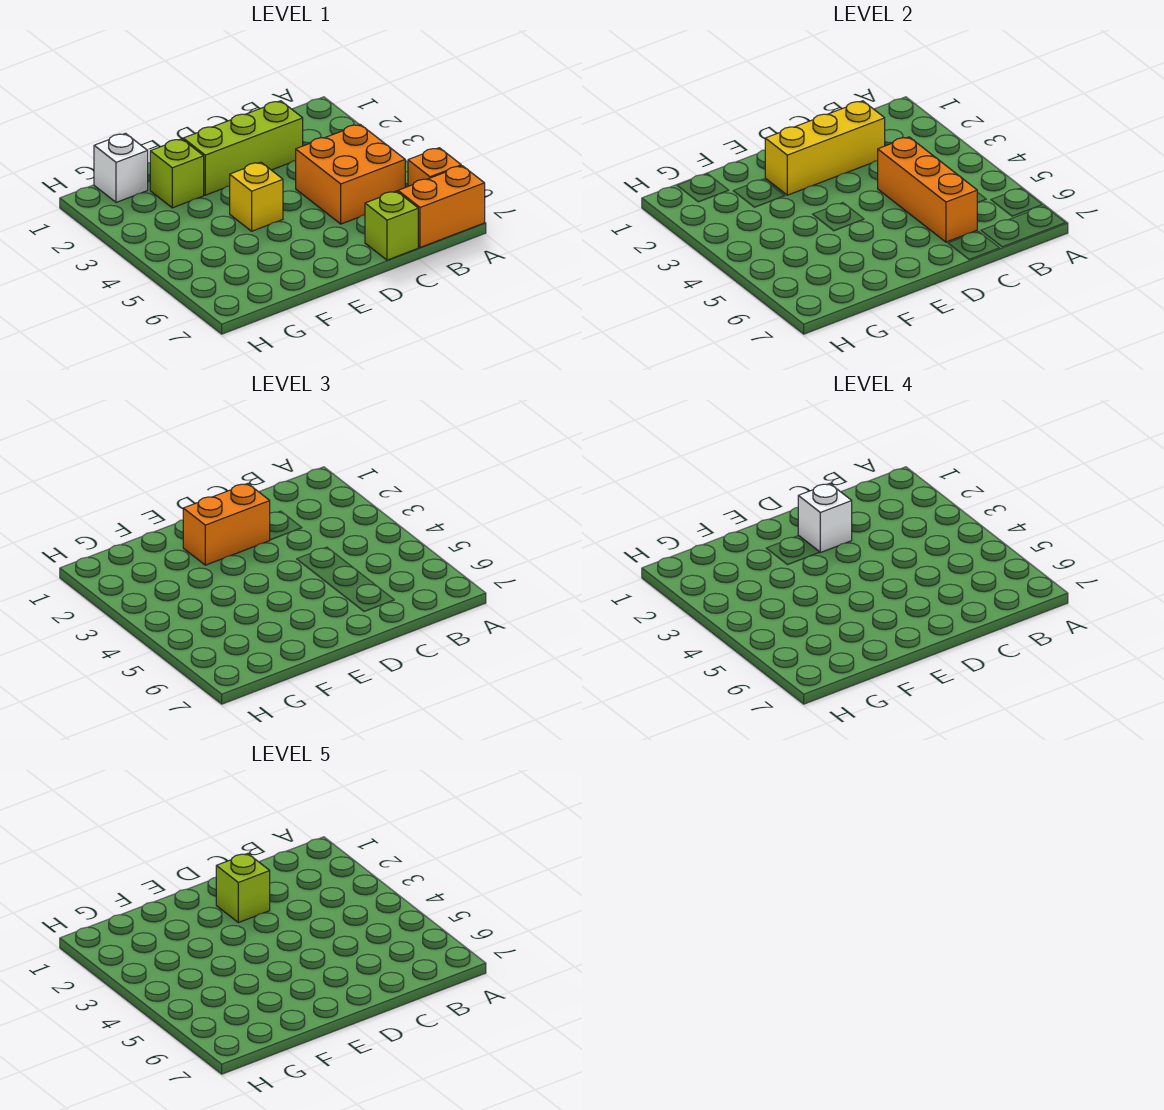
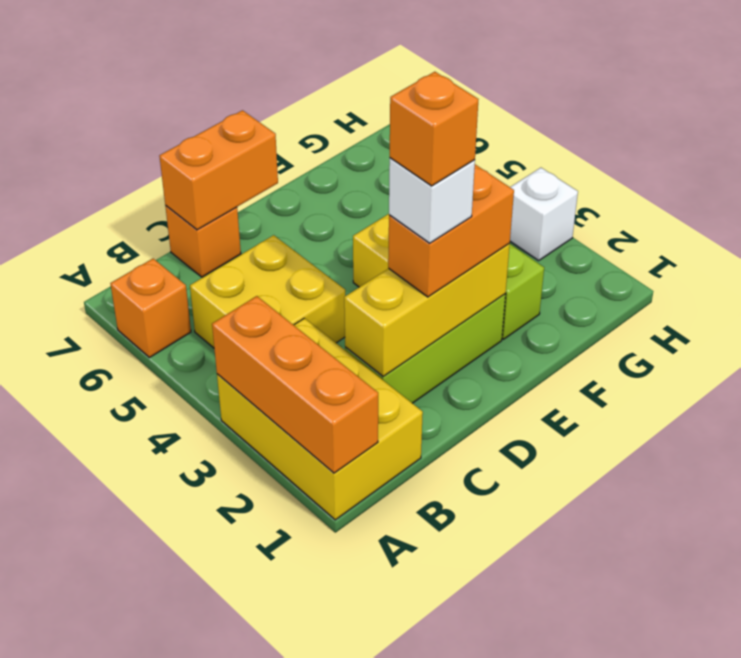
none -> yellow brick A1:B3 level 1
orange brick A7:B7 level 1 -> orange brick C7:D7 level 2
orange brick B4:C5 level 1 -> yellow brick B4:C5 level 1
orange brick C4:C6 level 2 -> orange brick A1:A3 level 2
lime brick C7 level 1 -> orange brick C7 level 1
lime brick D2 level 5 -> orange brick D2 level 5
white brick G1 level 1 -> white brick H3 level 1

